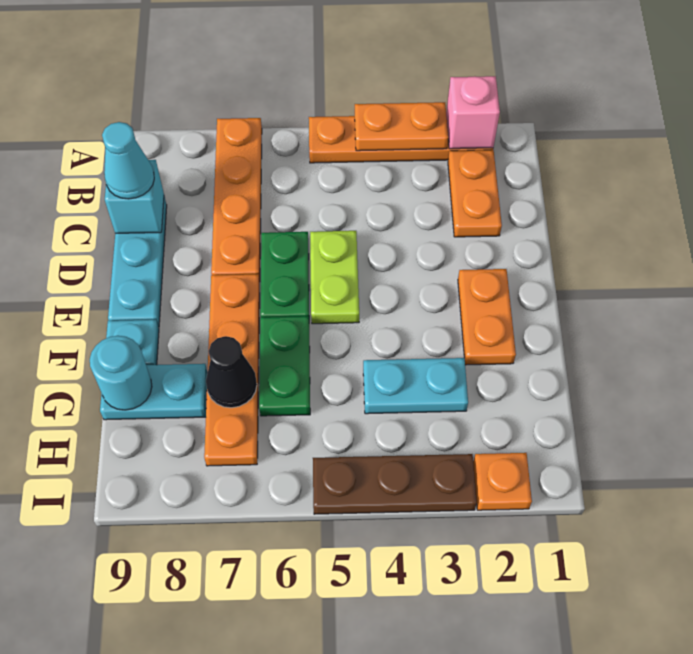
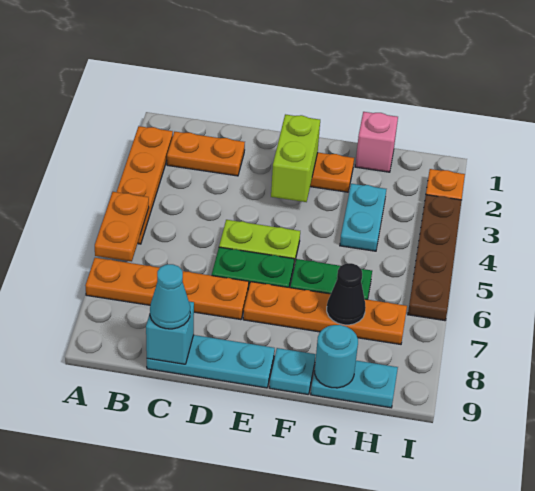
pink brick A2 level 2 -> pink brick G1 level 1
orange plate A3:A4 level 2 -> orange plate A5:A6 level 2
none -> lime brick E2:E3 level 2
cyan plate G8:G9 level 1 -> cyan plate G9:H9 level 1
brown plate I3:I5 level 1 -> brown plate I3:I6 level 1

